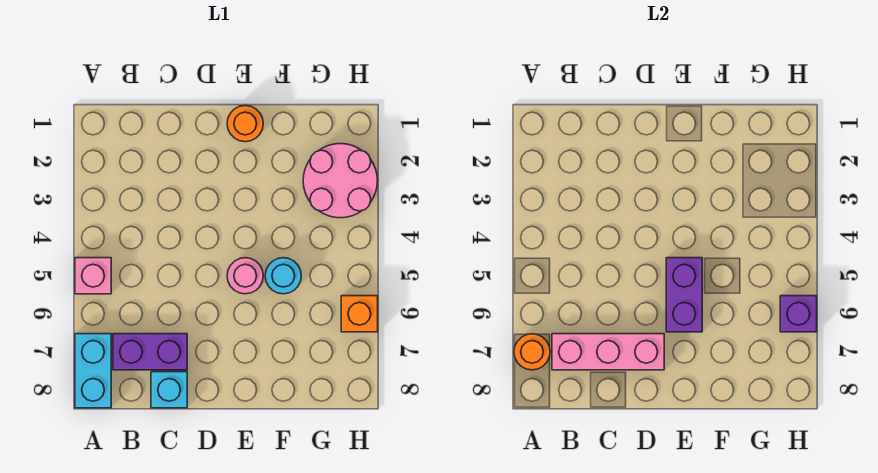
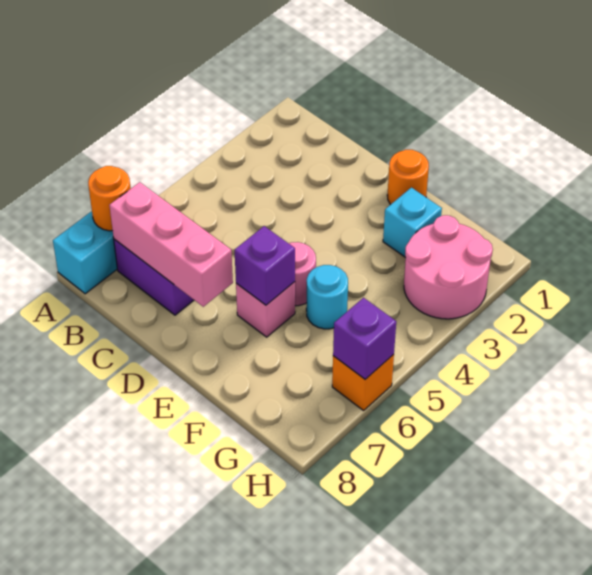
pink brick A5 level 1 -> pink brick E6 level 1
cyan brick C8 level 1 -> cyan brick F2 level 1
purple brick E5:E6 level 2 -> purple brick E6 level 2

